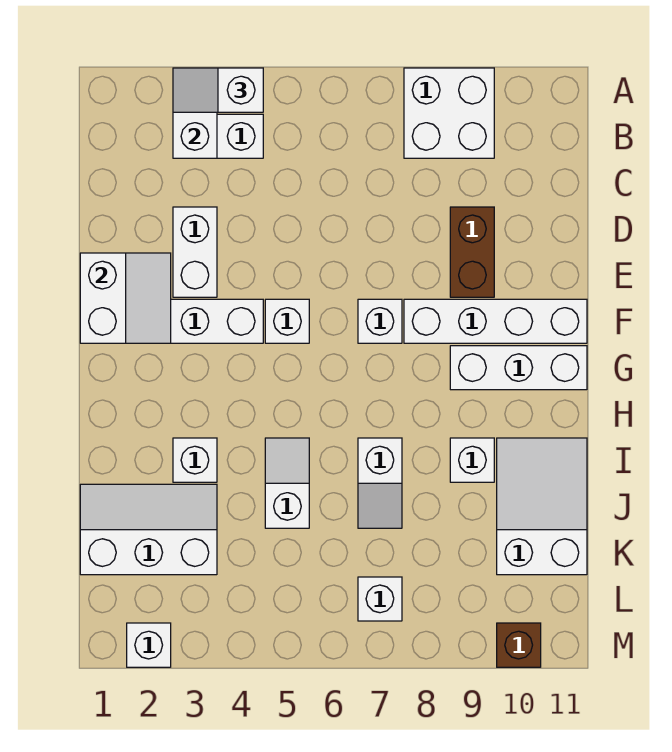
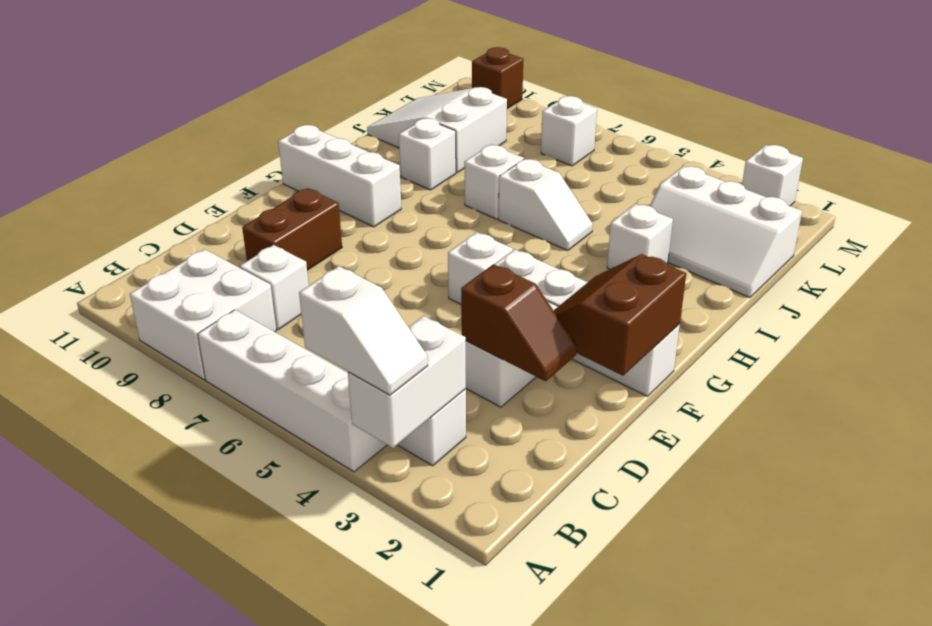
none -> brown slope D2:D3 level 2 top 3
white slope E1:F2 level 2 top 1 -> brown slope E1:F2 level 2 top 1
white brick F7 level 1 -> white brick C8 level 1
white brick F8:F11 level 1 -> white brick A4:A7 level 1
white slope I5:J5 level 1 top J -> white slope I5:I6 level 1 top 6
white slope I10:K11 level 1 top K -> white slope J9:K11 level 1 top 9

